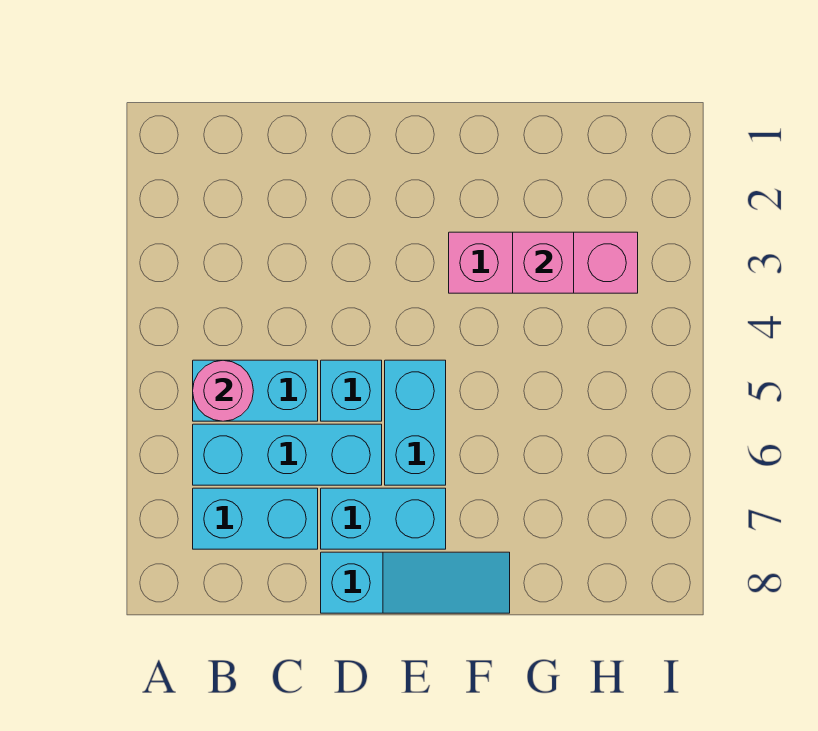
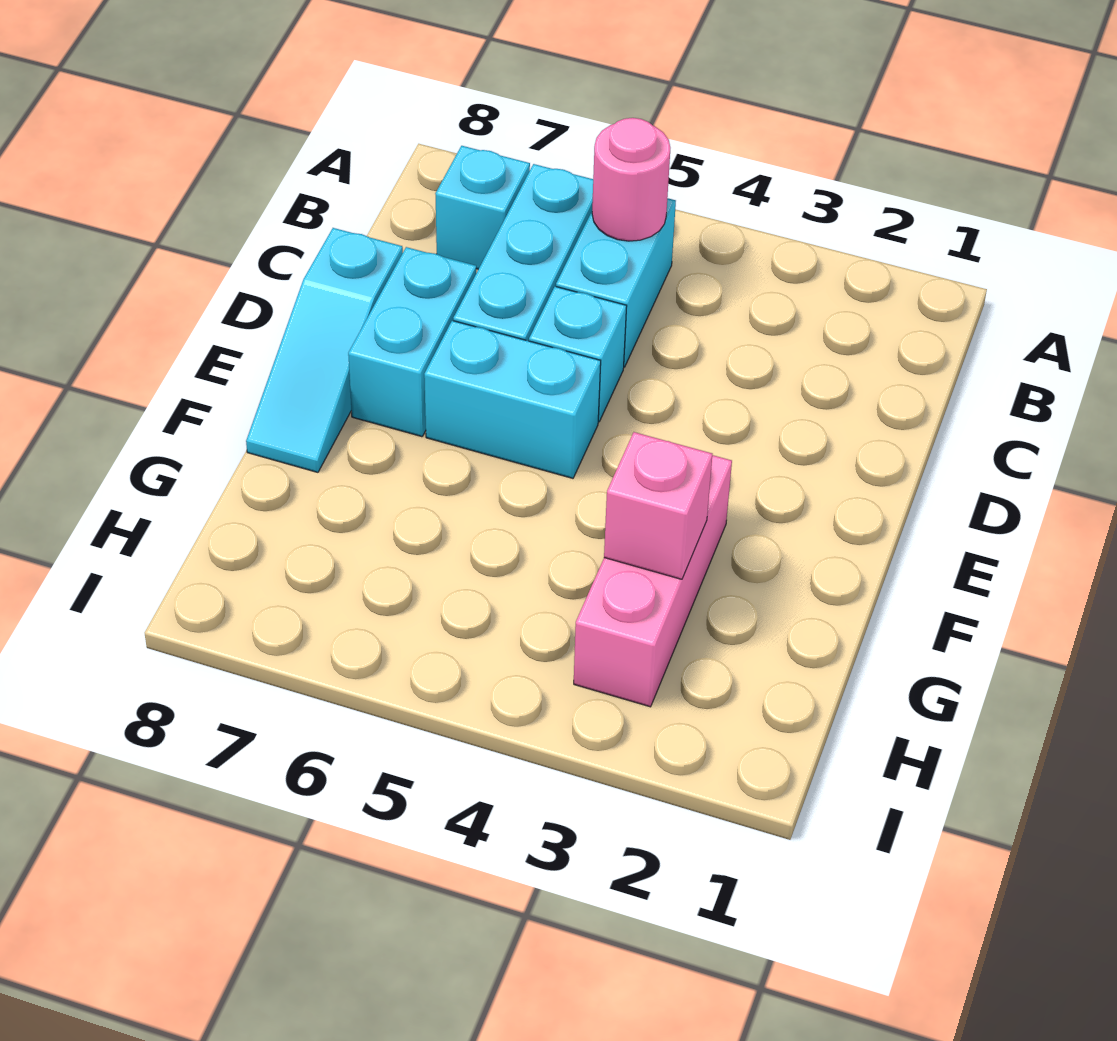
cyan brick B7:C7 level 1 -> cyan brick B7 level 1

